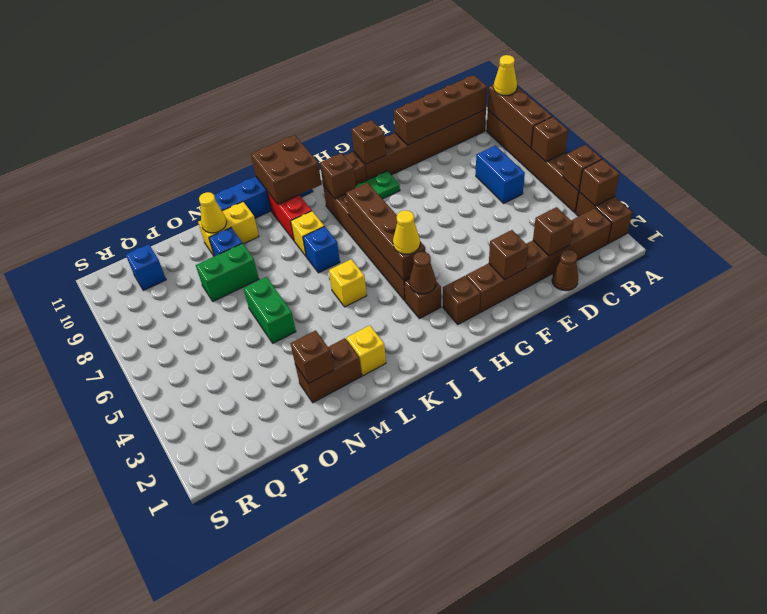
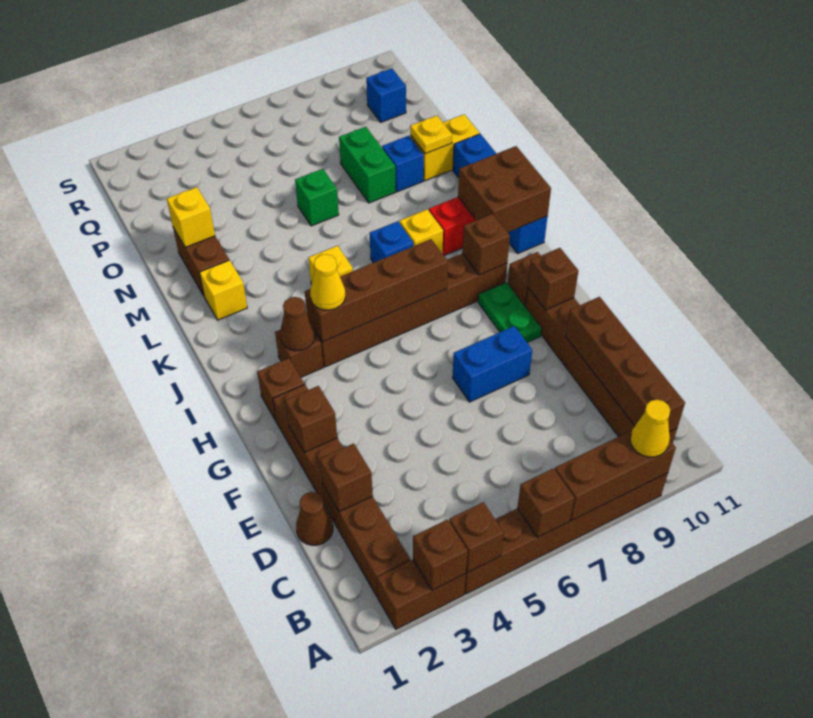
blue brick C6:C7 level 1 -> blue brick F7:F8 level 1
yellow brick M10:N10 level 1 -> yellow brick N10:N11 level 1
brown brick N2 level 2 -> yellow brick N2 level 2
green brick N5:N6 level 1 -> green brick N6 level 1
yellow cone N10 level 2 -> yellow plate N10 level 2

